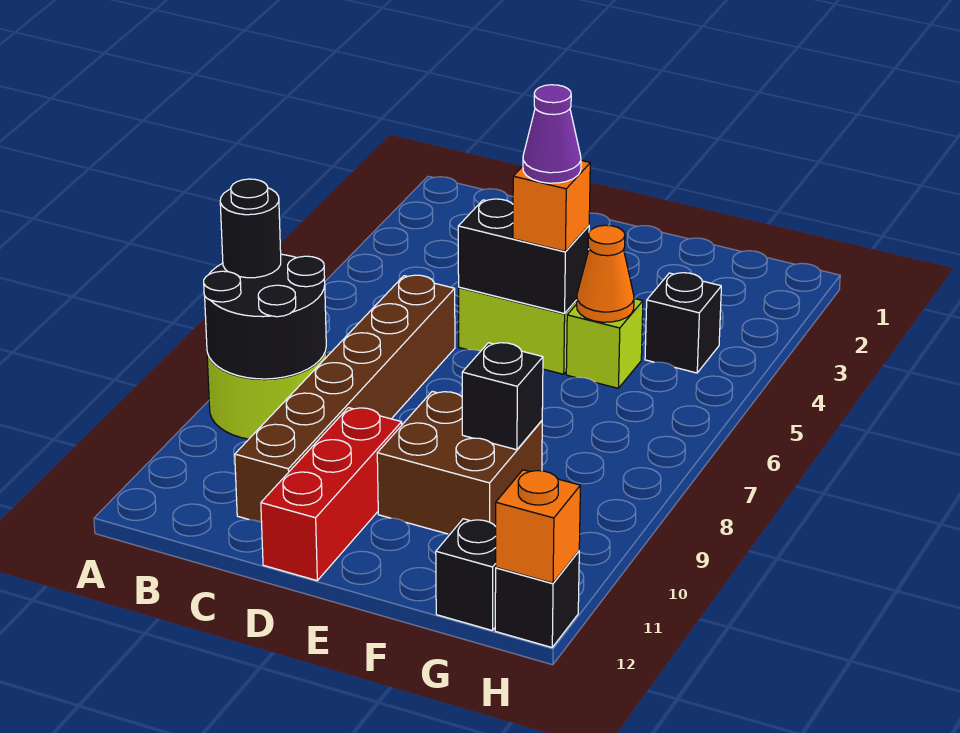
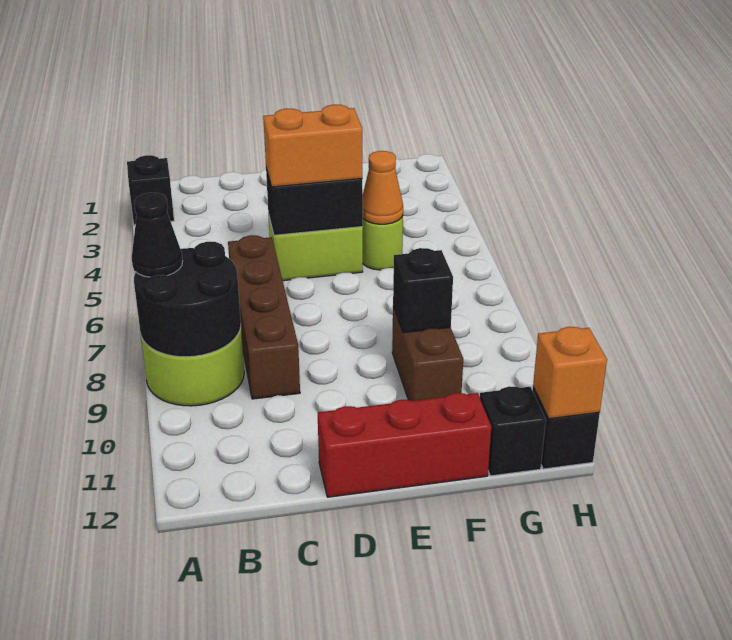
black round brick A8 level 3 -> black cone A8 level 3
brown brick C6:C11 level 1 -> brown brick C6:C9 level 1
red brick D10:D12 level 1 -> red brick D12:F12 level 1
orange brick E5 level 3 -> orange brick D5:E5 level 3
purple cone E5 level 4 -> none
brown brick E9:F10 level 1 -> brown brick F9:F10 level 1
lime brick F5 level 1 -> lime round brick F5 level 1
black brick G4 level 1 -> black brick A2 level 1

